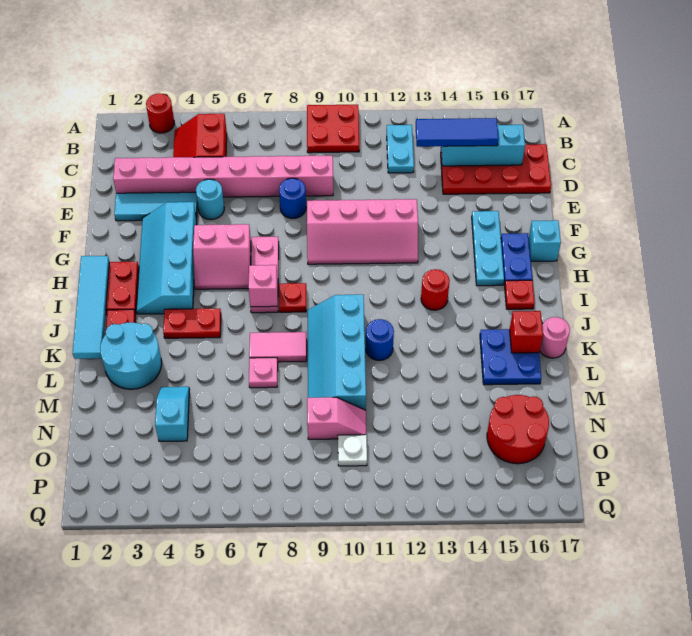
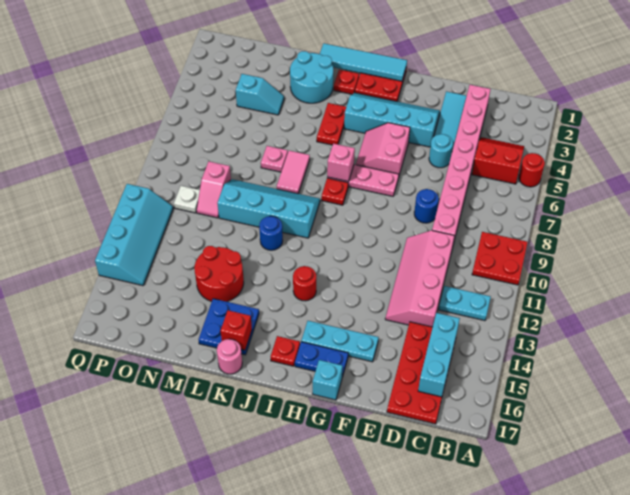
red round brick A3 level 1 -> red round brick A5 level 1
blue tile C13:C15 level 3 -> none
pink slope F9:G12 level 1 top F -> pink slope D10:E13 level 1 top D
red round brick N15:O16 level 1 -> red round brick L13:M14 level 1
none -> cyan slope P11:Q14 level 1 top Q

